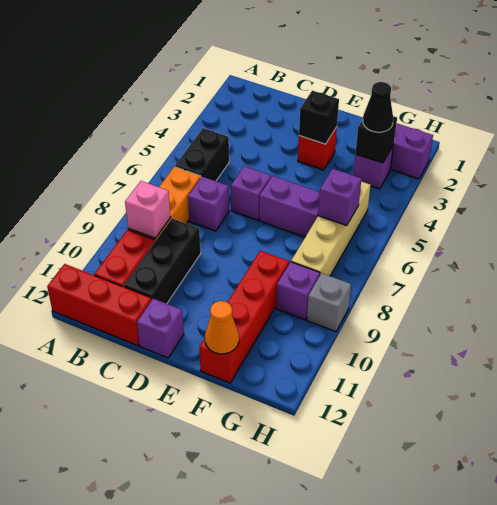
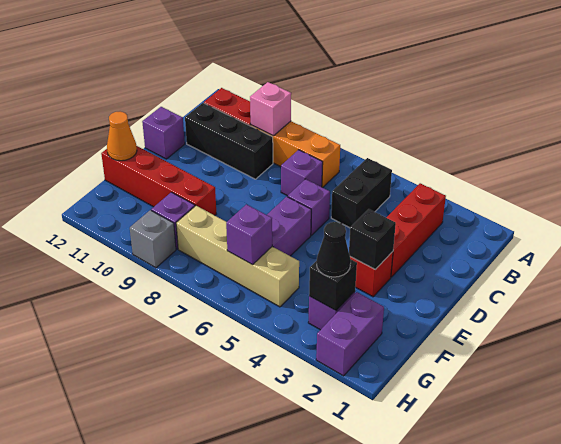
red brick A12:C12 level 1 -> red brick B3:D3 level 1
black brick B5:B6 level 1 -> black brick B5:C5 level 1

